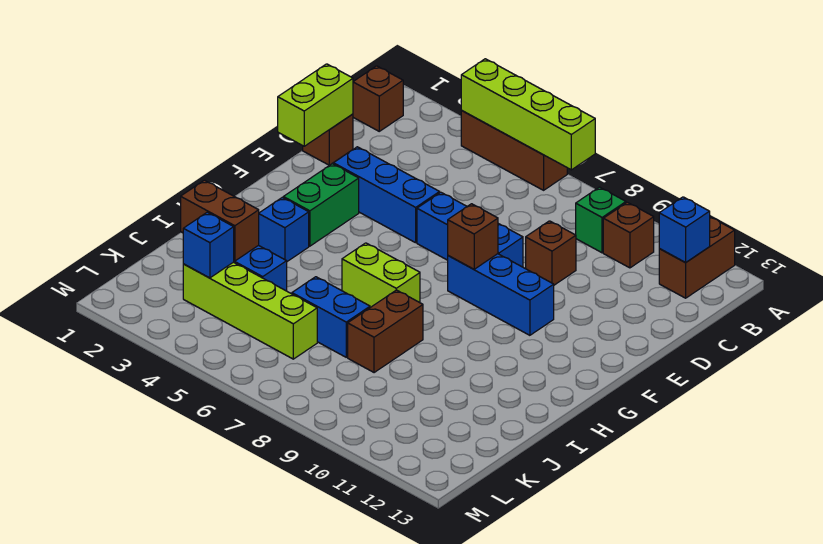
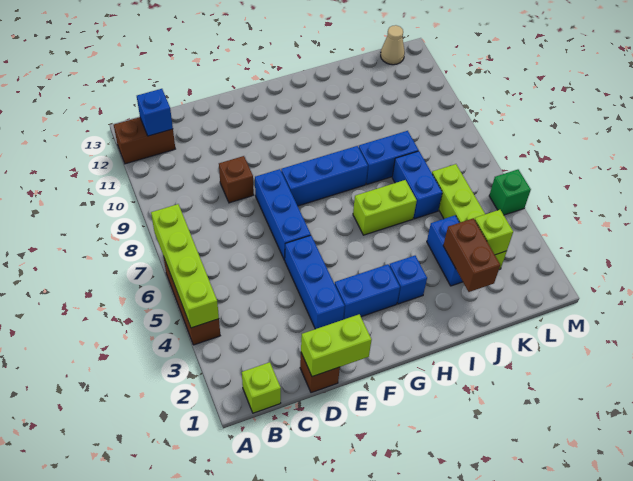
brown brick B1 level 1 -> lime brick B1 level 1
green brick B9 level 1 -> green brick M5 level 1
brown brick B10 level 1 -> none
green brick F3:G3 level 1 -> blue brick F3:G3 level 1
blue brick F8:F10 level 1 -> blue brick F8:H8 level 1
brown brick F8 level 2 -> none
lime brick H6:H7 level 1 -> lime brick H6:I6 level 1
brown brick I8:J8 level 1 -> blue brick I8:J8 level 1
blue brick K3 level 2 -> lime brick K3 level 2
none -> tan cone L13 level 1

